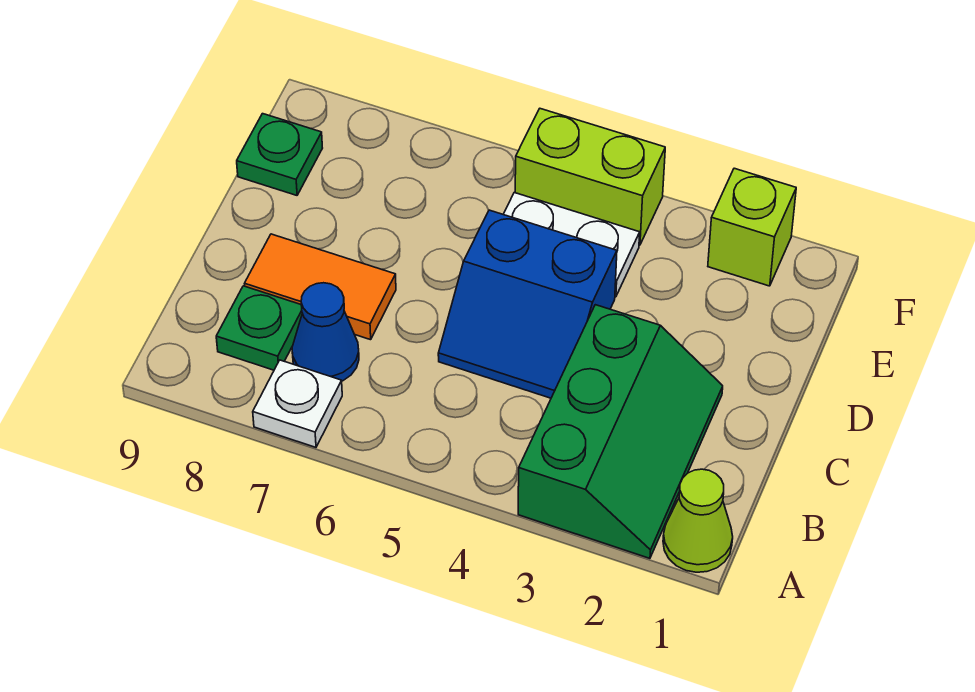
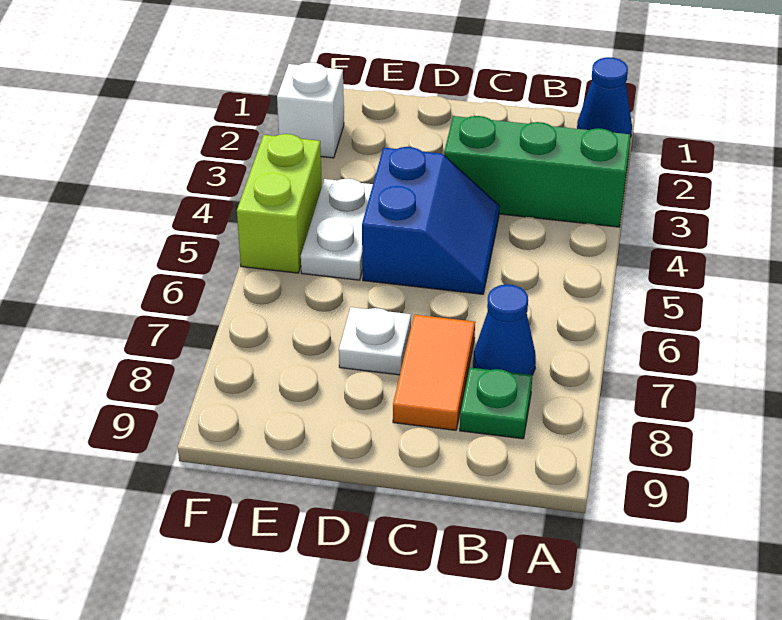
lime cone A1 level 1 -> blue cone A1 level 1
white plate A7 level 1 -> white plate D7 level 1
green plate E9 level 1 -> none
lime brick F2 level 1 -> white brick F2 level 1

